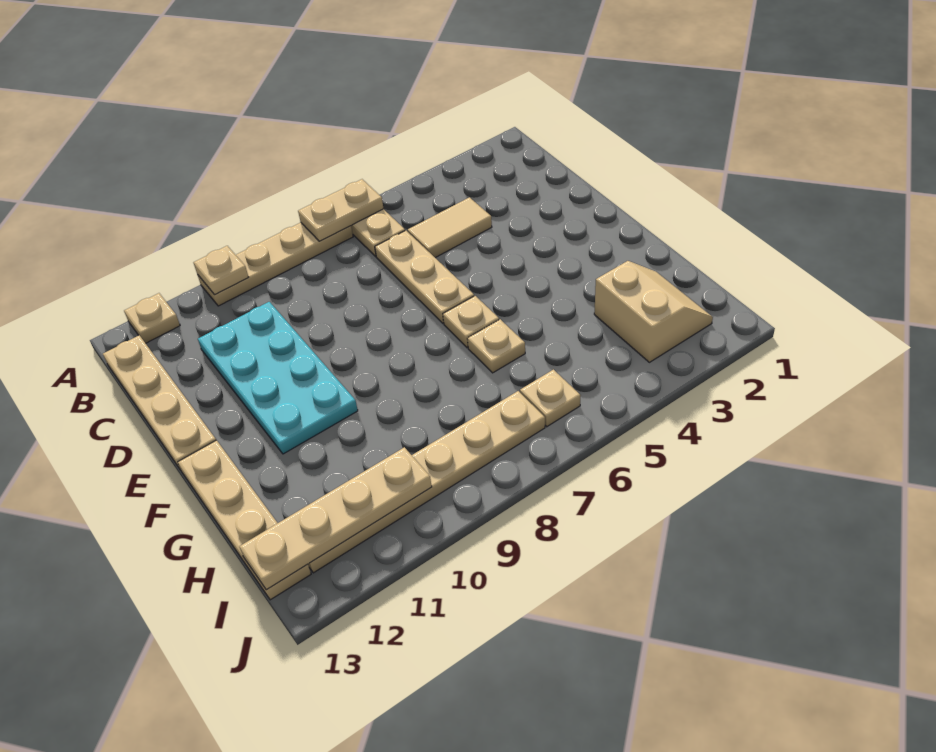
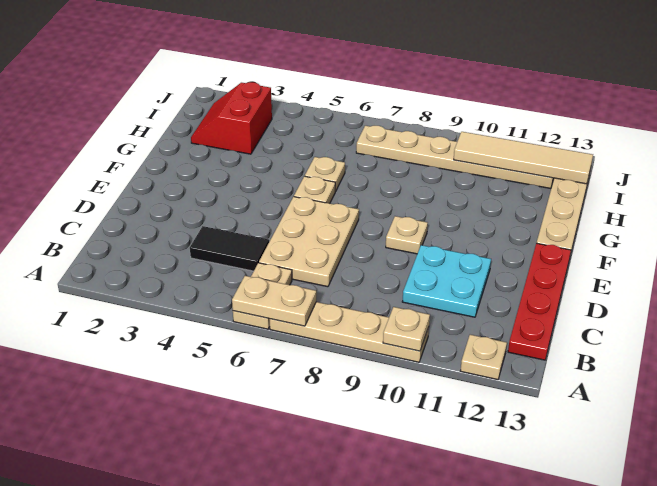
tan plate B13:E13 level 1 -> red plate B13:E13 level 1
tan tile C4:C5 level 1 -> black tile C4:C5 level 1
tan plate C6:E6 level 1 -> tan plate C6:E7 level 1
cyan plate C10:F11 level 1 -> cyan plate C10:D11 level 1
tan slope H2:I3 level 1 top 3 -> red slope H2:I3 level 1 top 3
tan plate I6 level 1 -> tan plate E9 level 1
tan plate I10:I13 level 2 -> tan tile I10:I13 level 2

